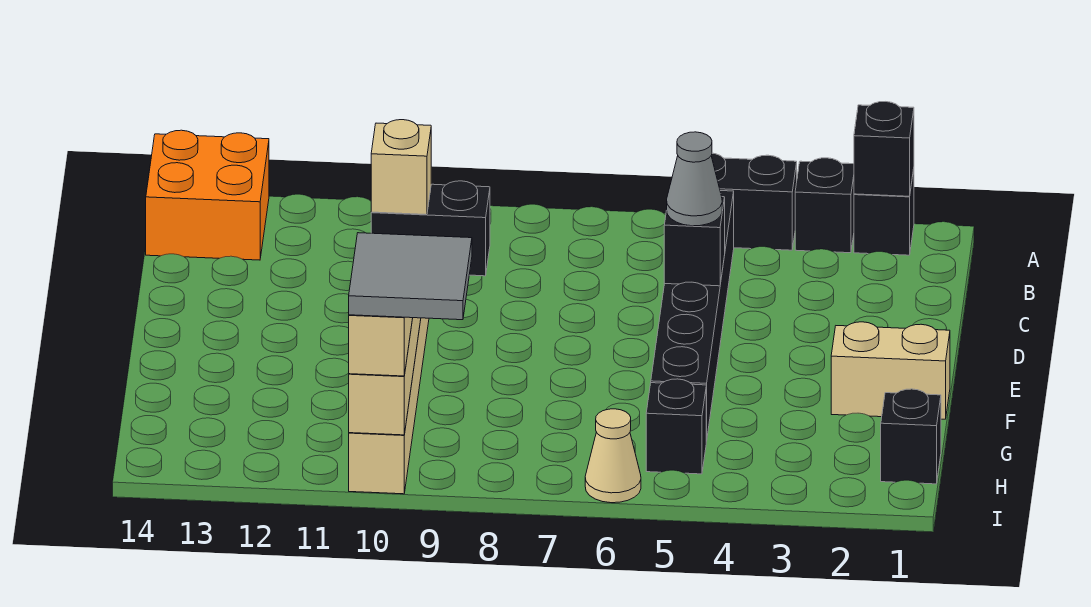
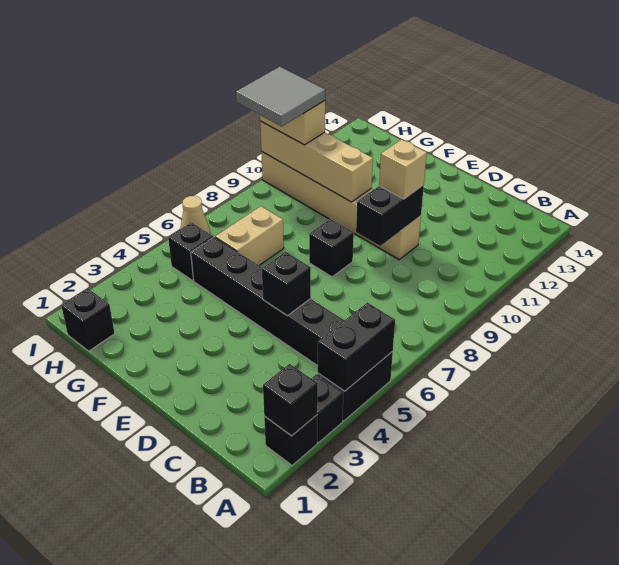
none -> black brick A4:A5 level 2
orange brick A13:B14 level 1 -> none
grey cone D5 level 3 -> none
none -> black brick E8 level 1
tan brick F1:F2 level 1 -> tan brick G6:G7 level 1

